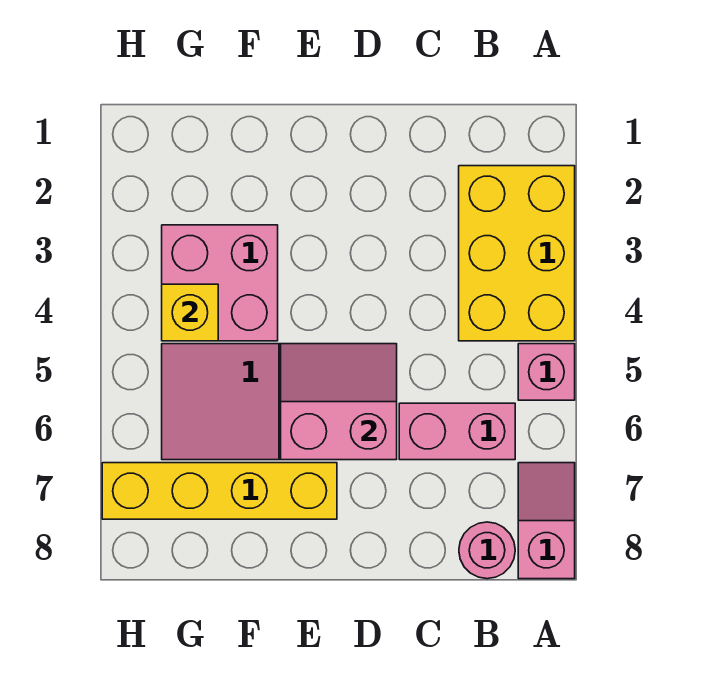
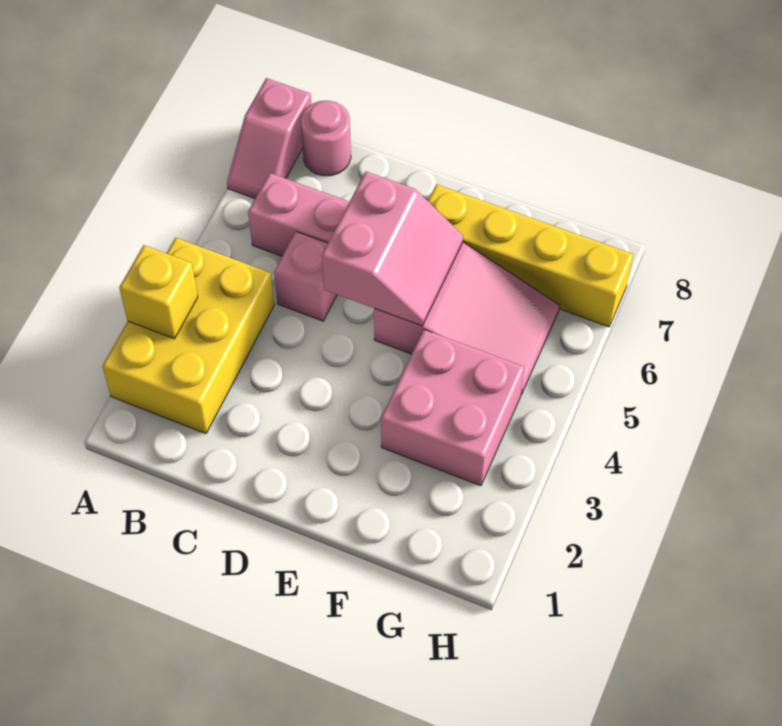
pink brick A5 level 1 -> pink brick C5 level 1
pink slope D5:E6 level 2 top 6 -> pink slope D5:E6 level 2 top D
yellow brick G4 level 2 -> yellow brick A3 level 2

